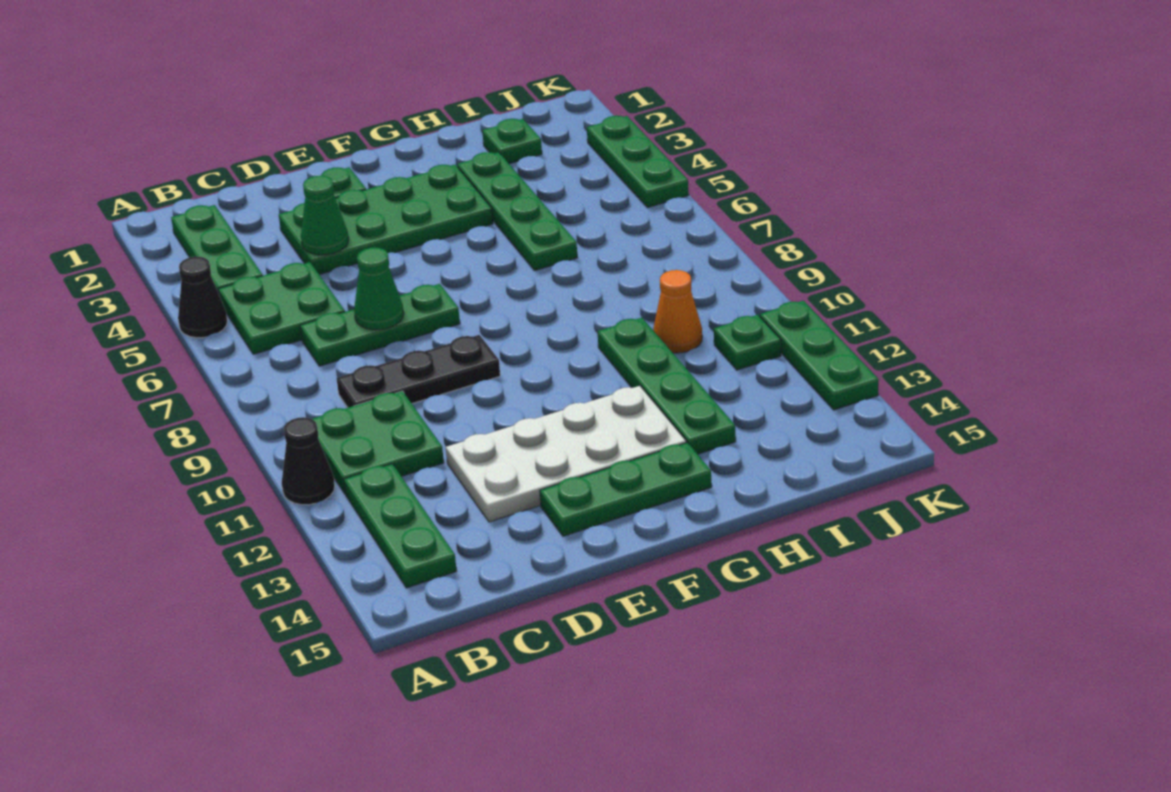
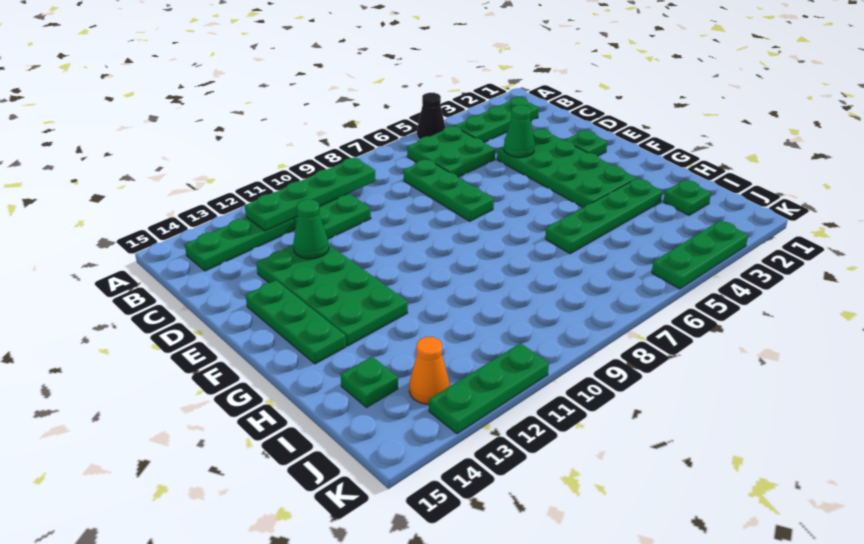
black cone A11 level 1 -> none
black plate C9:E9 level 1 -> none
green cone D7 level 2 -> green cone D12 level 2
white plate D12:G13 level 1 -> green plate D12:G13 level 1
green plate H10:H13 level 1 -> green plate B9:B12 level 2
orange cone I10 level 1 -> orange cone J13 level 1
green plate J11 level 1 -> green plate I14 level 1

